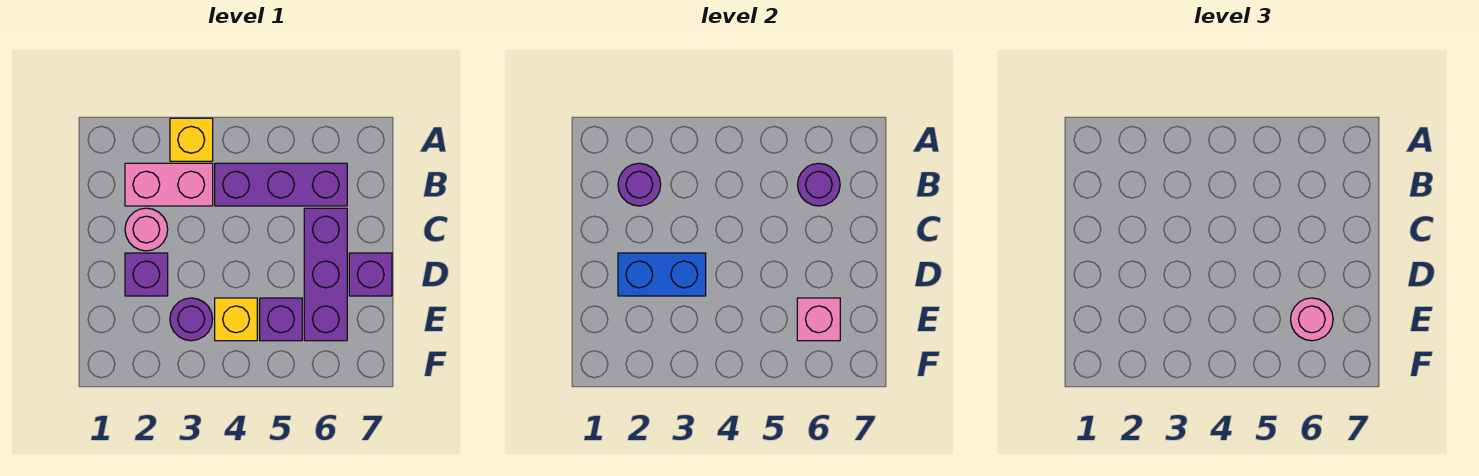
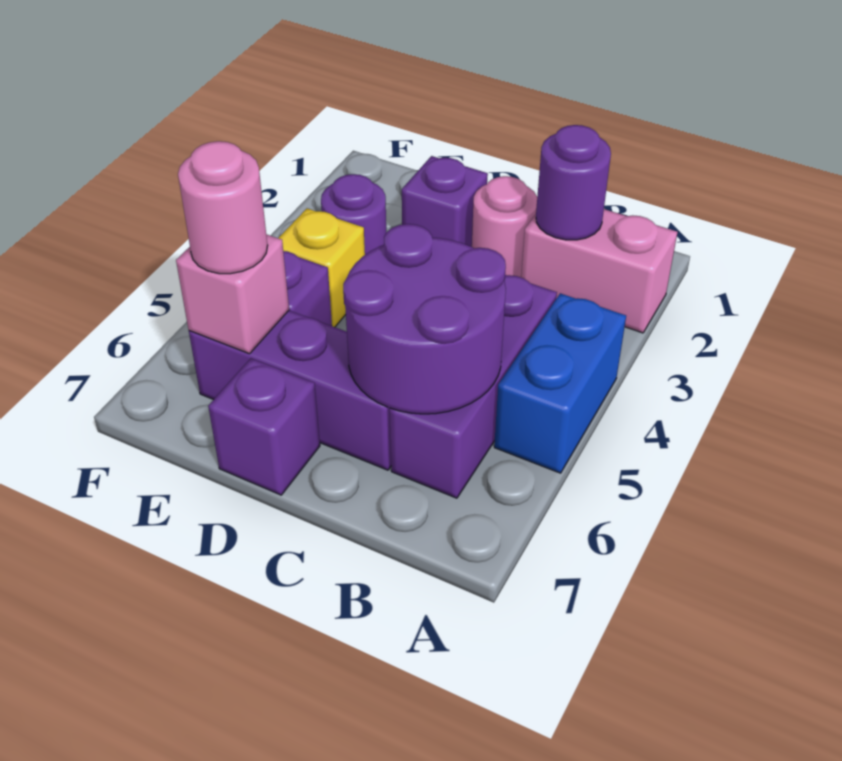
yellow brick A3 level 1 -> none
pink brick B2:B3 level 1 -> pink brick A2:B2 level 1
purple round brick B6 level 2 -> purple round brick B5:C6 level 2
blue brick D2:D3 level 2 -> blue brick A4:A5 level 1

